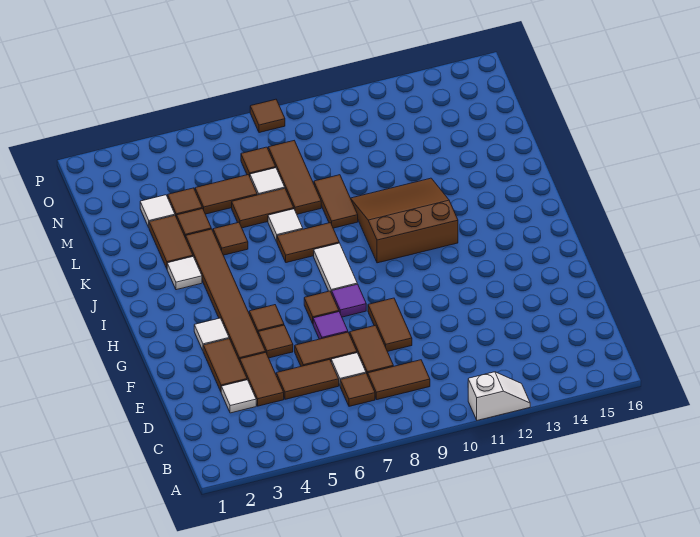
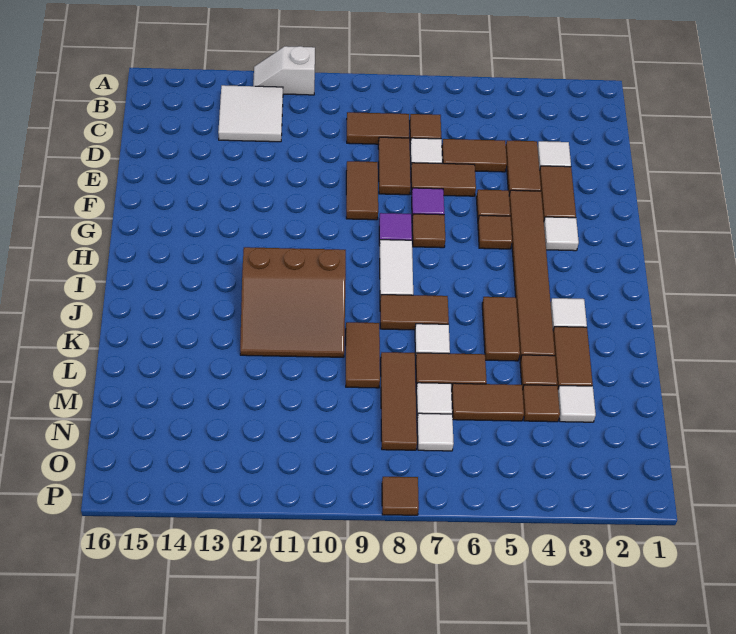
none -> white tile B12:C13 level 1
brown tile K5 level 1 -> brown tile J5:K5 level 1
brown tile N7 level 1 -> white tile N7 level 1

